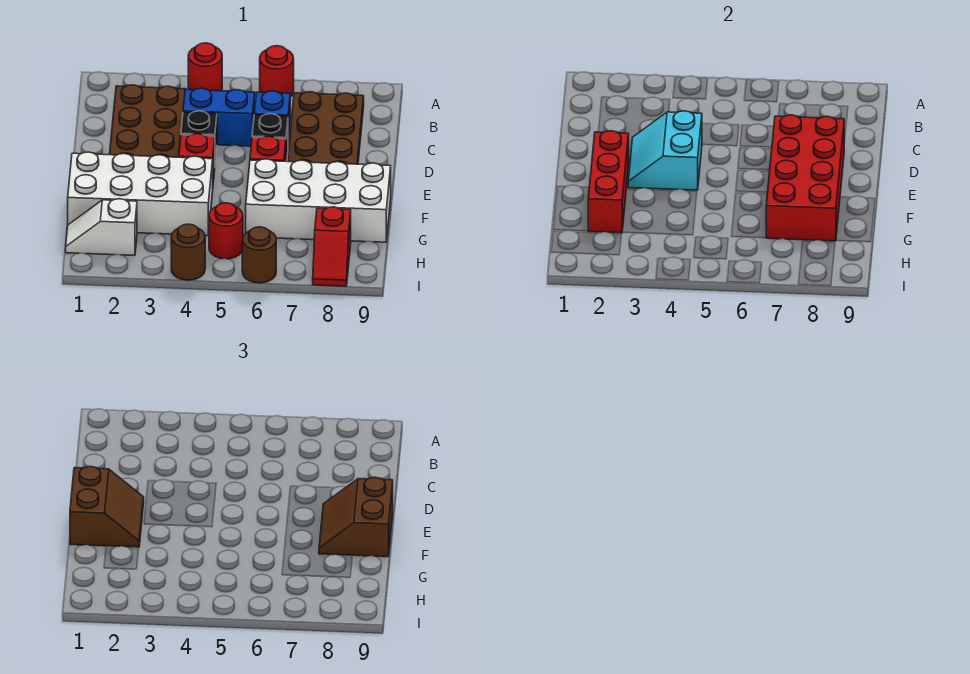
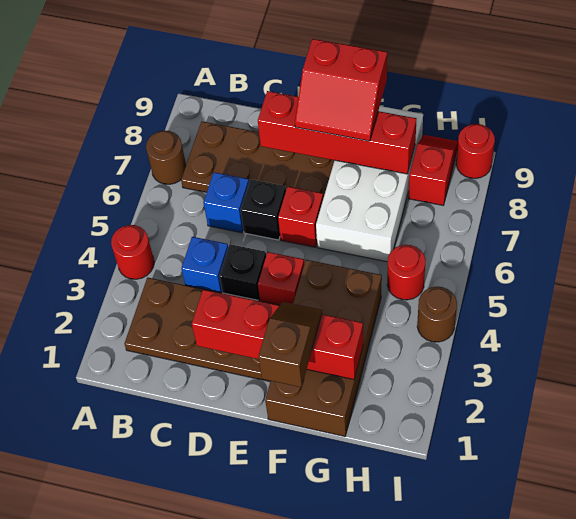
red round brick A6 level 1 -> red round brick I9 level 1
blue brick C4:C5 level 1 -> blue brick C4 level 1
cyan slope D3:E4 level 2 top 4 -> none
red brick D7:G8 level 2 -> red brick D8:G8 level 2
brown slope E1:F2 level 3 top 1 -> brown slope F1:F2 level 3 top 1
red brick E2:G2 level 2 -> red brick D2:G2 level 2
brown slope E8:F9 level 3 top 9 -> red slope E8:F9 level 3 top 9
white brick F1:G4 level 1 -> brown brick F1:G4 level 1
white slope H1:H2 level 1 top 2 -> none
red slope H8:I8 level 1 top H -> red slope H8:H9 level 1 top 8
brown round brick I6 level 1 -> brown round brick A7 level 1

